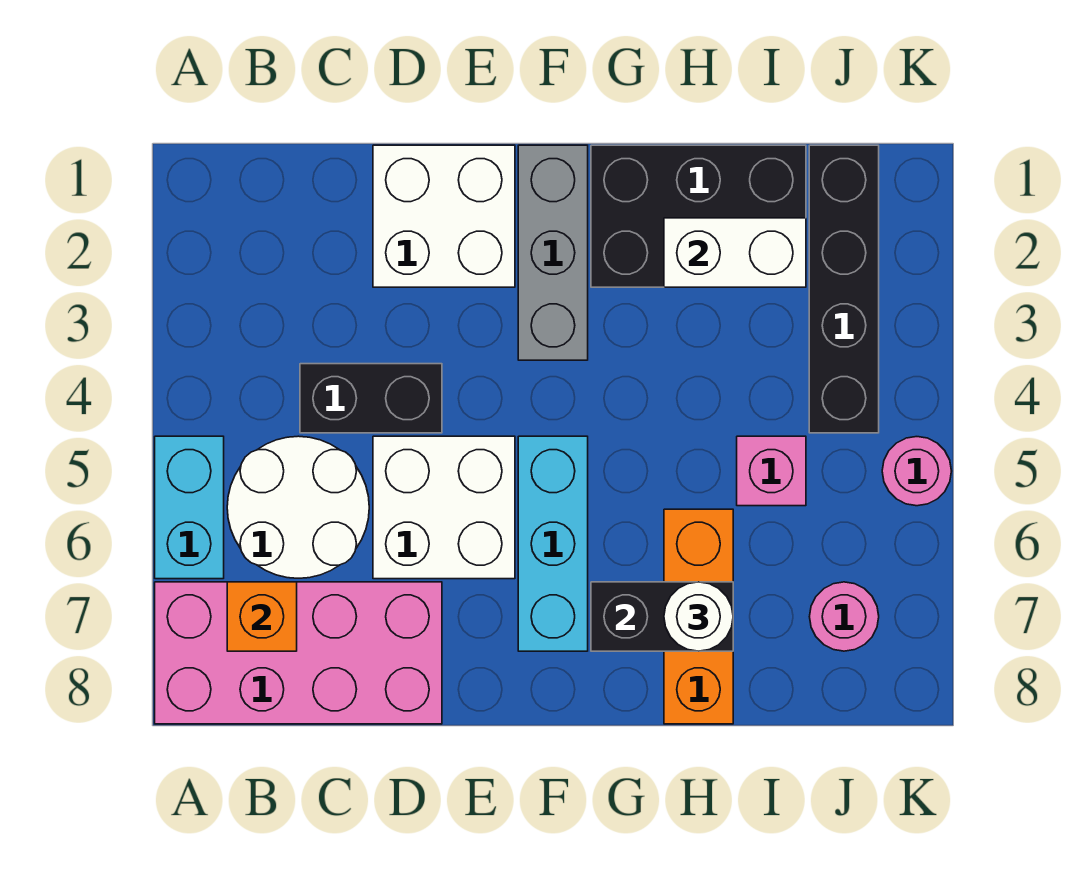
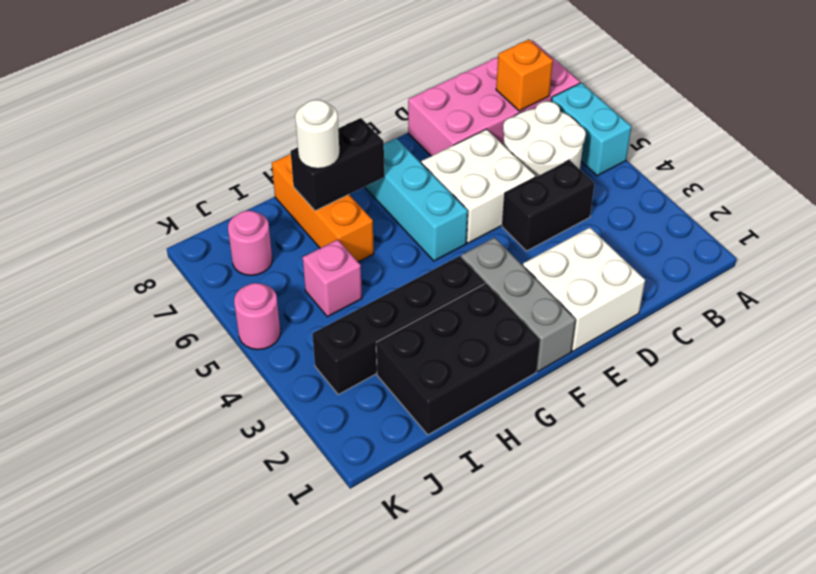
white brick H2:I2 level 2 -> none
black brick J1:J4 level 1 -> black brick G3:J3 level 1

